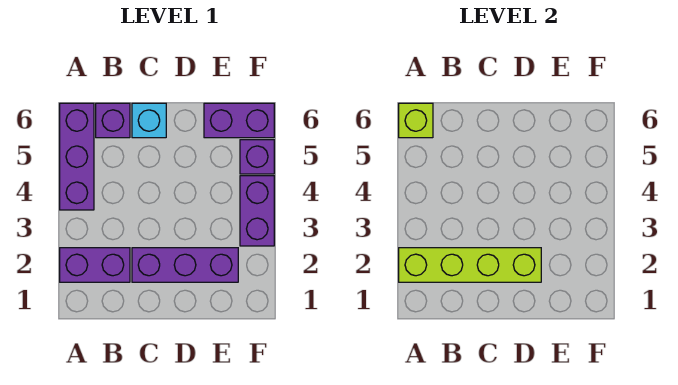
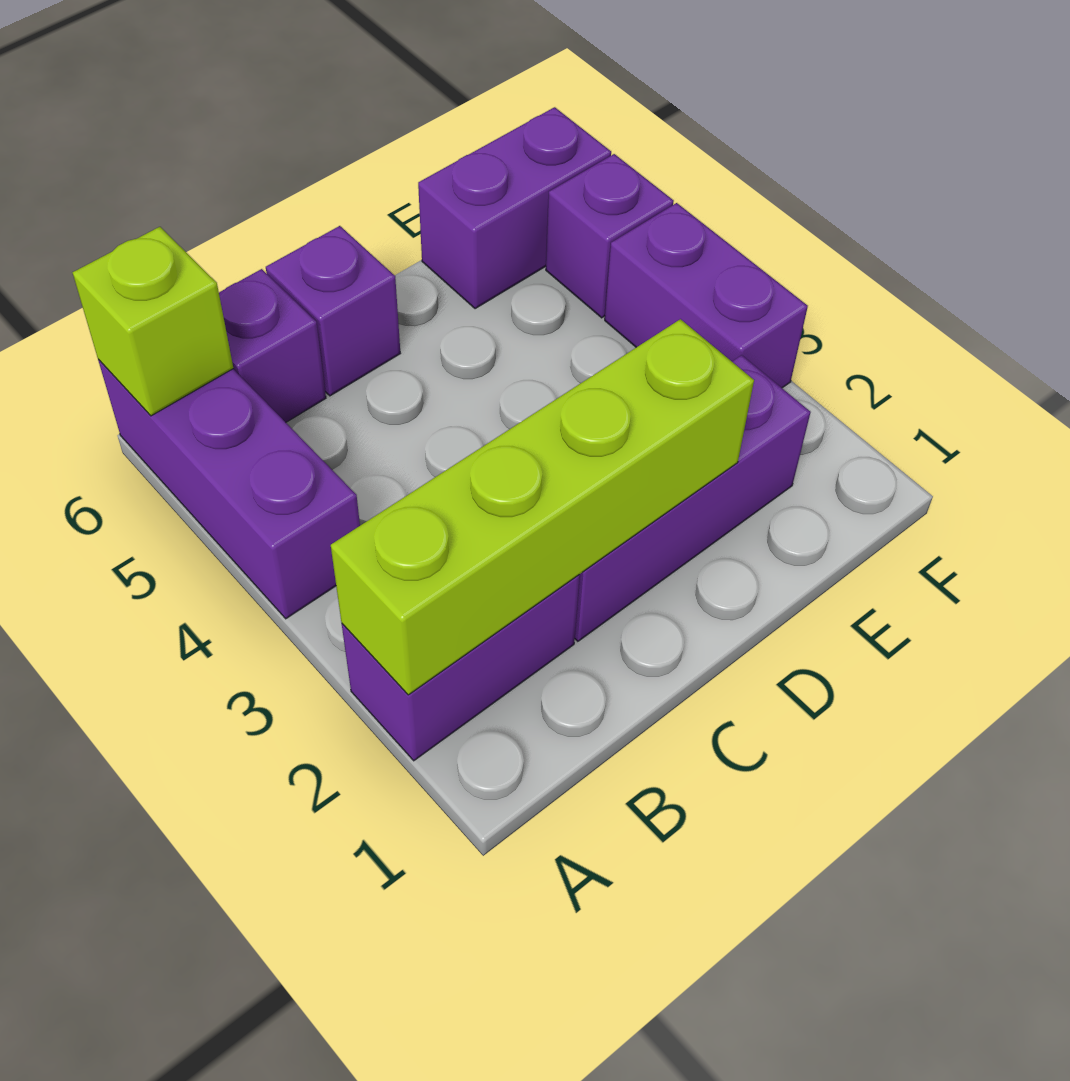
cyan brick C6 level 1 -> purple brick C6 level 1

